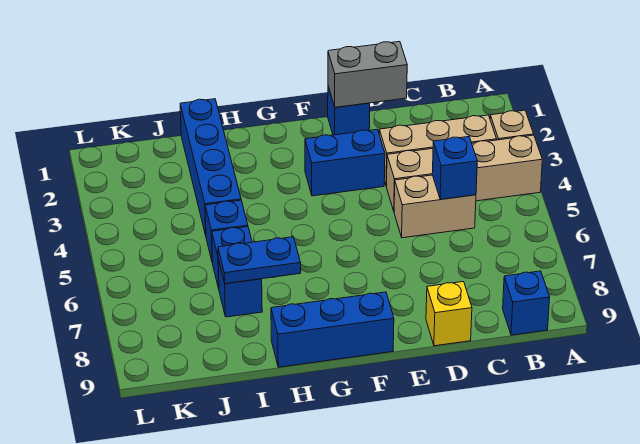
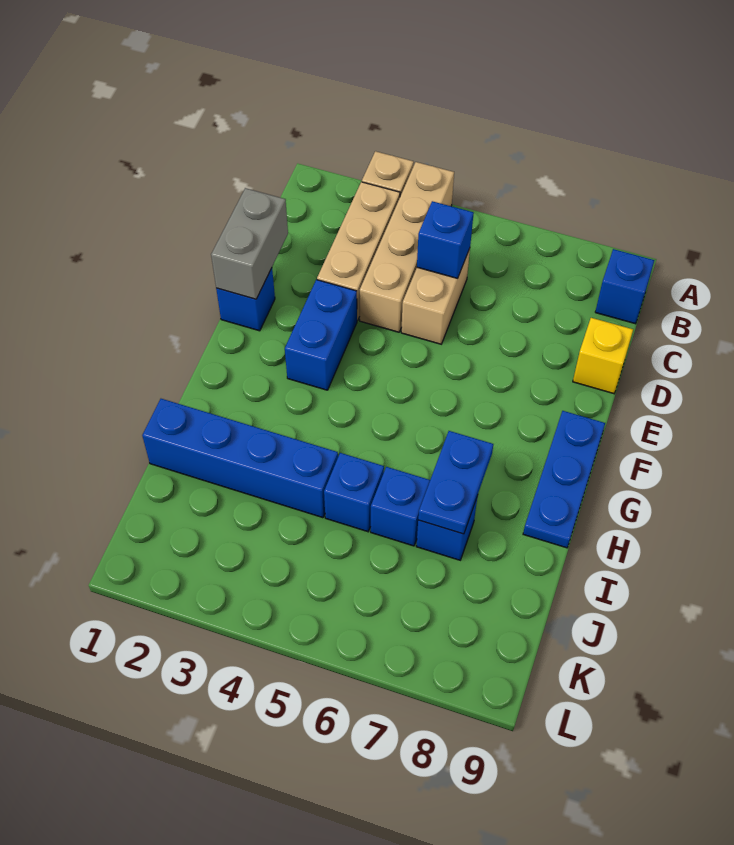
blue brick F9:H9 level 1 -> blue plate F9:H9 level 1

